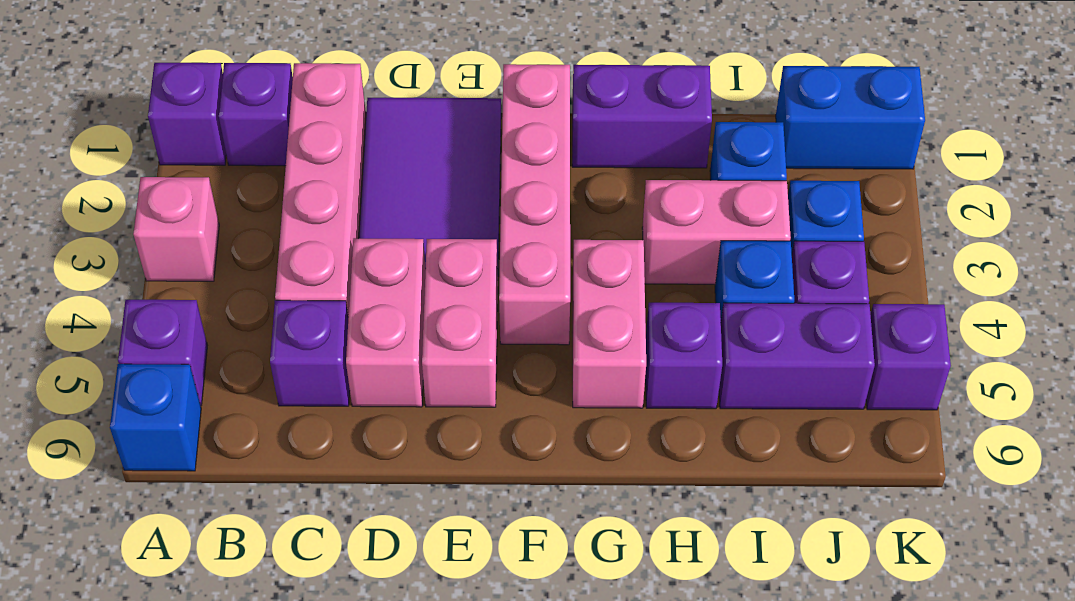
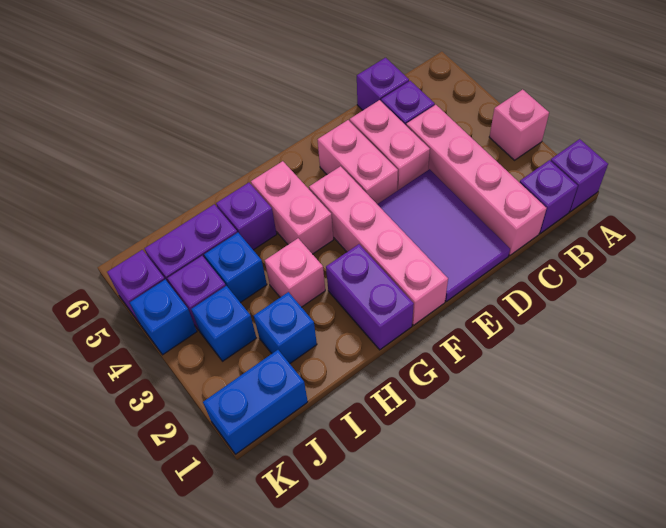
purple brick A5 level 1 -> purple brick C6 level 1
blue brick A6 level 1 -> blue brick K4 level 1
purple brick G1:H1 level 1 -> purple brick G1:G2 level 1
pink brick H3:I3 level 1 -> pink brick H3 level 1

